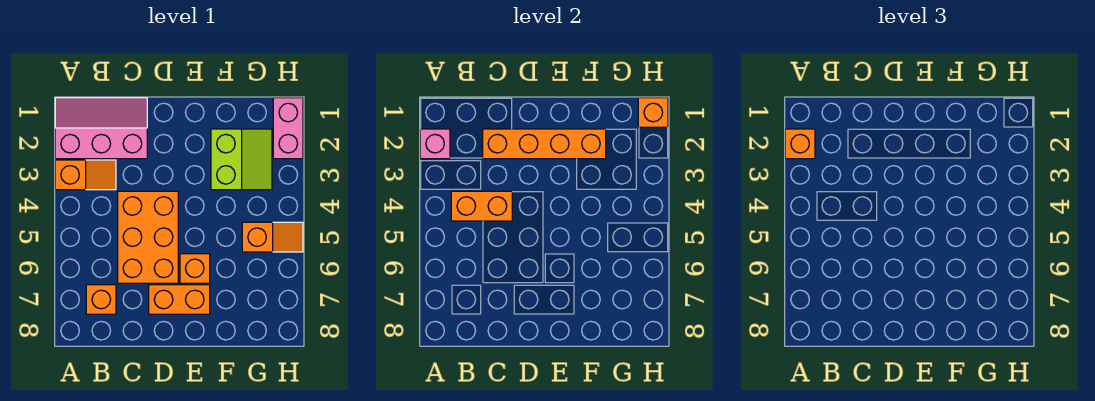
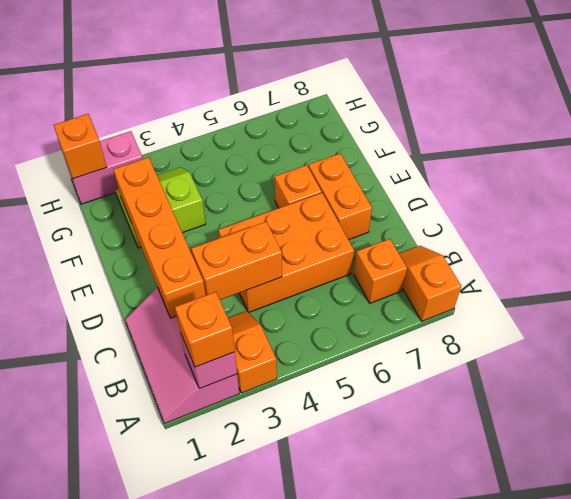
orange brick B4:C4 level 2 -> orange brick C3:C4 level 2
orange slope G5:H5 level 1 top G -> orange slope A8:B8 level 1 top A

